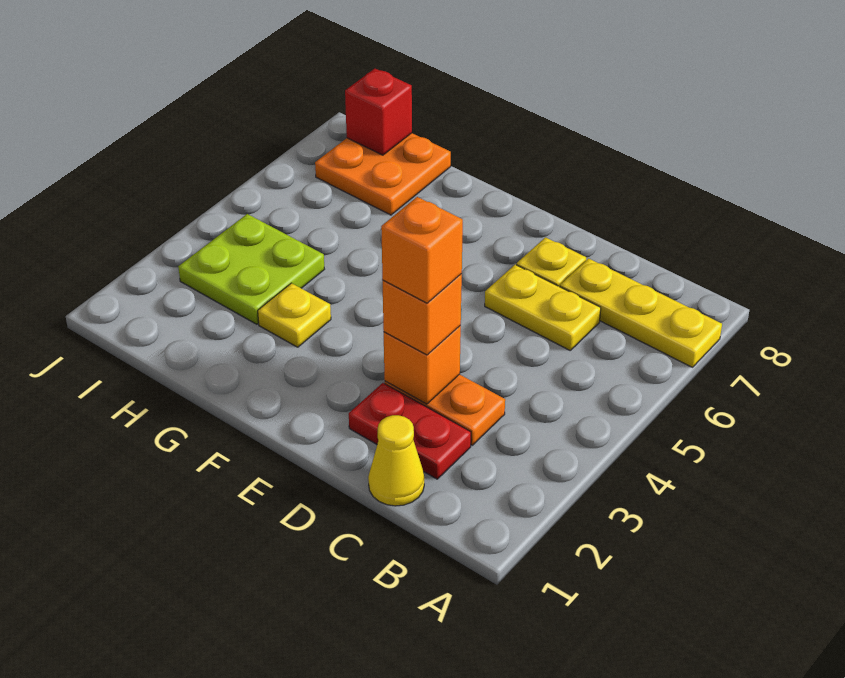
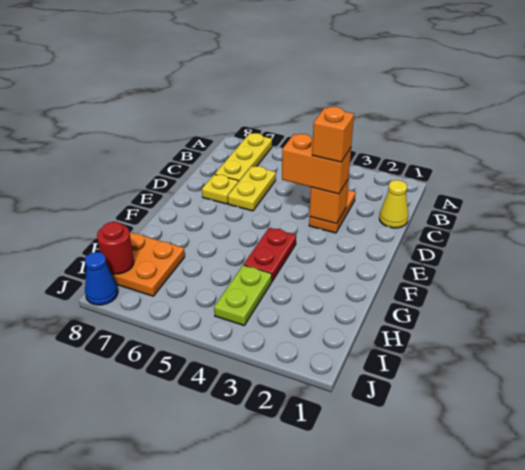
red plate C2:D2 level 1 -> red plate F4:G4 level 1
orange brick D3 level 3 -> orange brick D3:D4 level 3
yellow plate G3 level 1 -> none
lime plate H3:I4 level 1 -> lime plate H4:I4 level 1
red brick I8 level 2 -> red round brick I8 level 2
none -> blue cone J8 level 1

